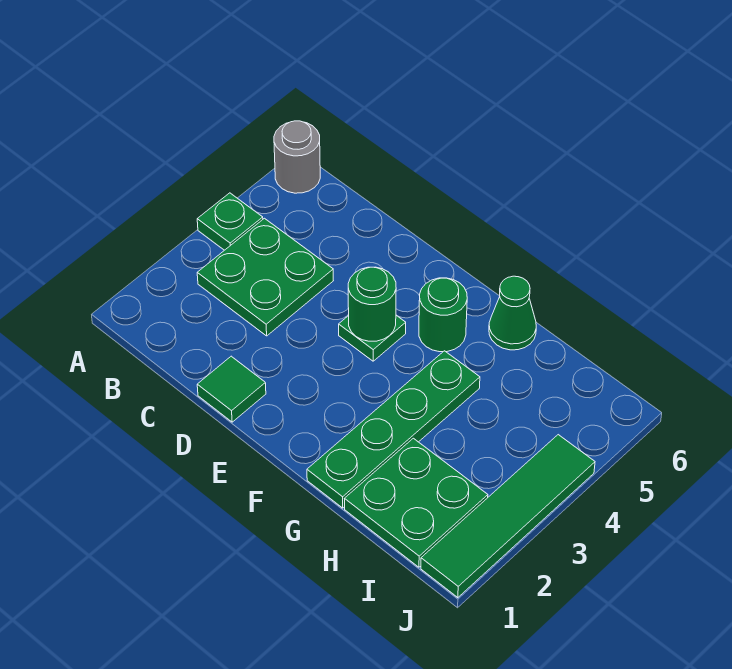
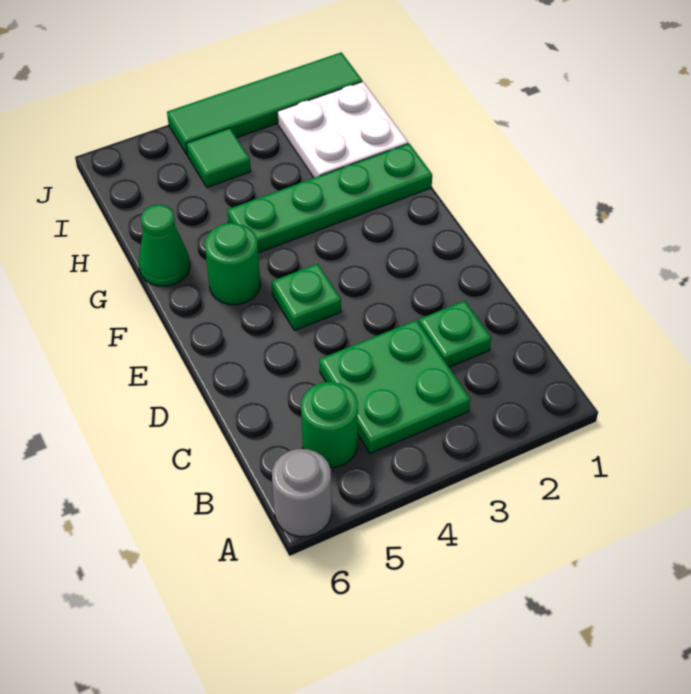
green plate A4 level 1 -> green plate C2 level 1
green tile D1 level 1 -> green tile I4 level 1
green round brick E4 level 2 -> green round brick B5 level 1
green plate H1:I2 level 1 -> white plate H1:I2 level 1

